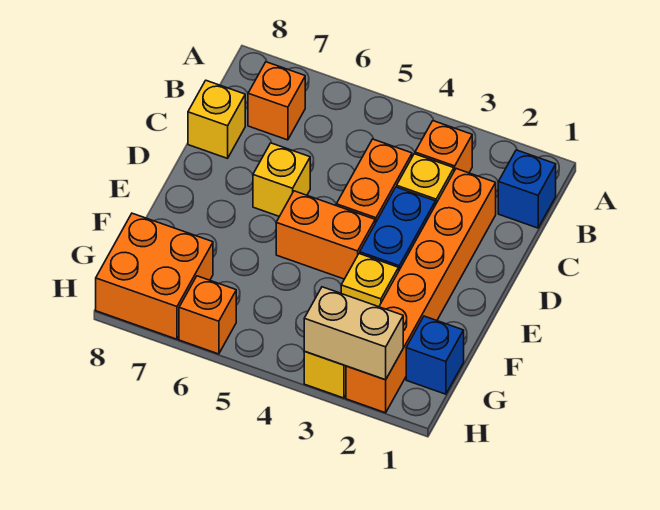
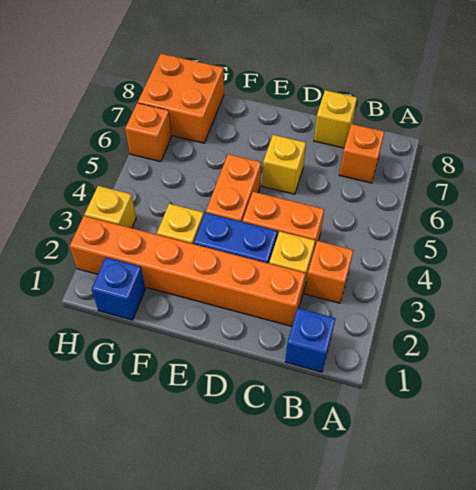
tan brick H2:H3 level 2 -> none

